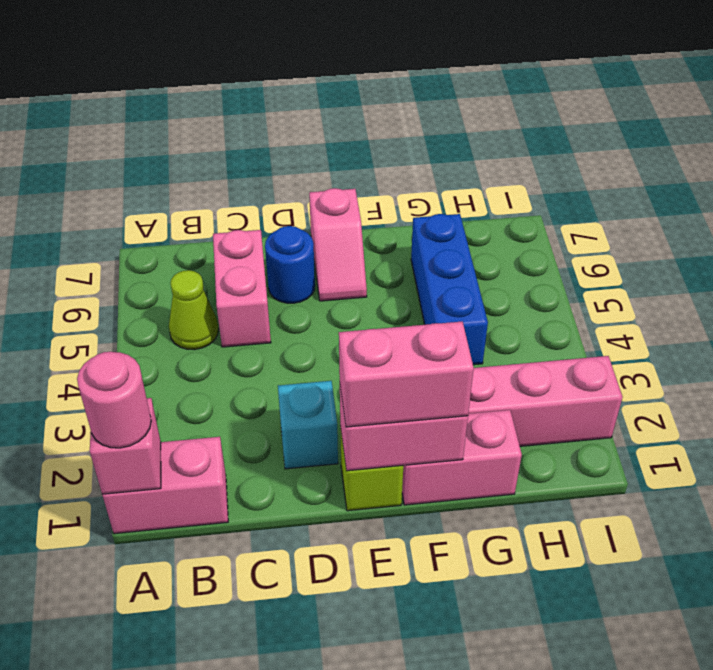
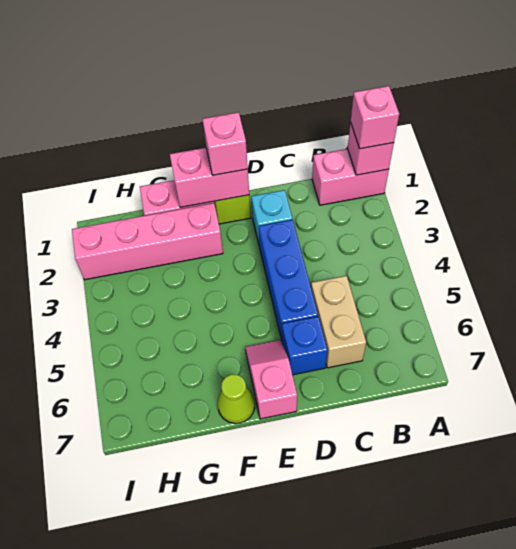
pink round brick A1 level 3 -> pink brick A1 level 3
lime cone B5 level 1 -> lime cone F7 level 1
pink brick C5:C6 level 1 -> tan brick C5:C6 level 1
blue round brick D6 level 1 -> blue brick D6 level 1
pink brick E1:F1 level 3 -> pink brick E1 level 3
blue brick G4:G6 level 1 -> blue brick D3:D5 level 1

